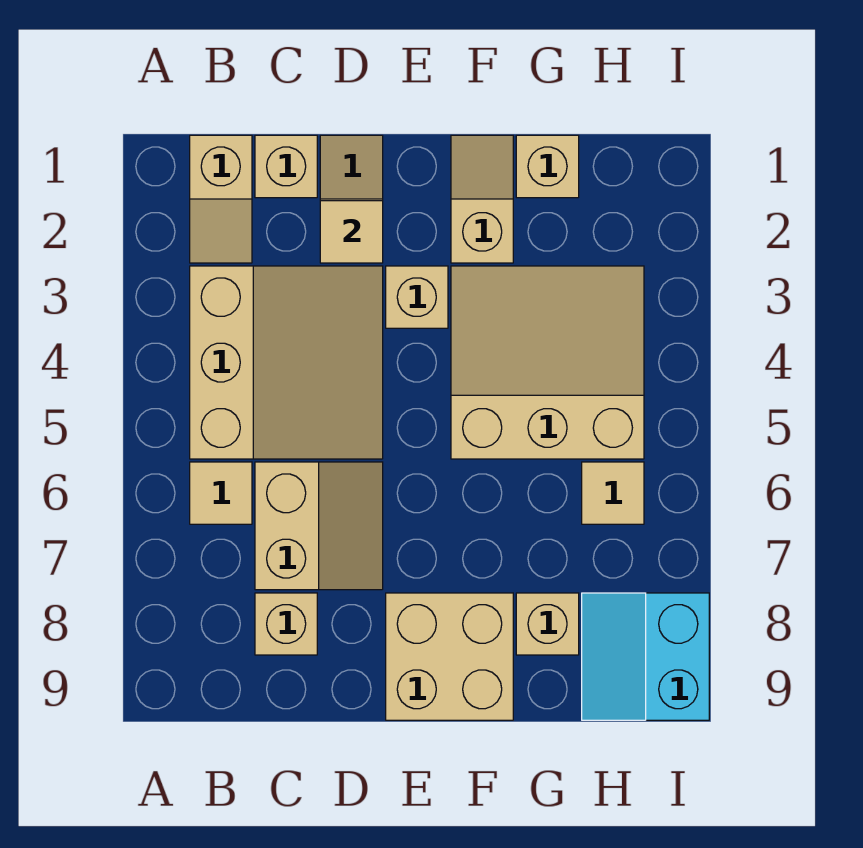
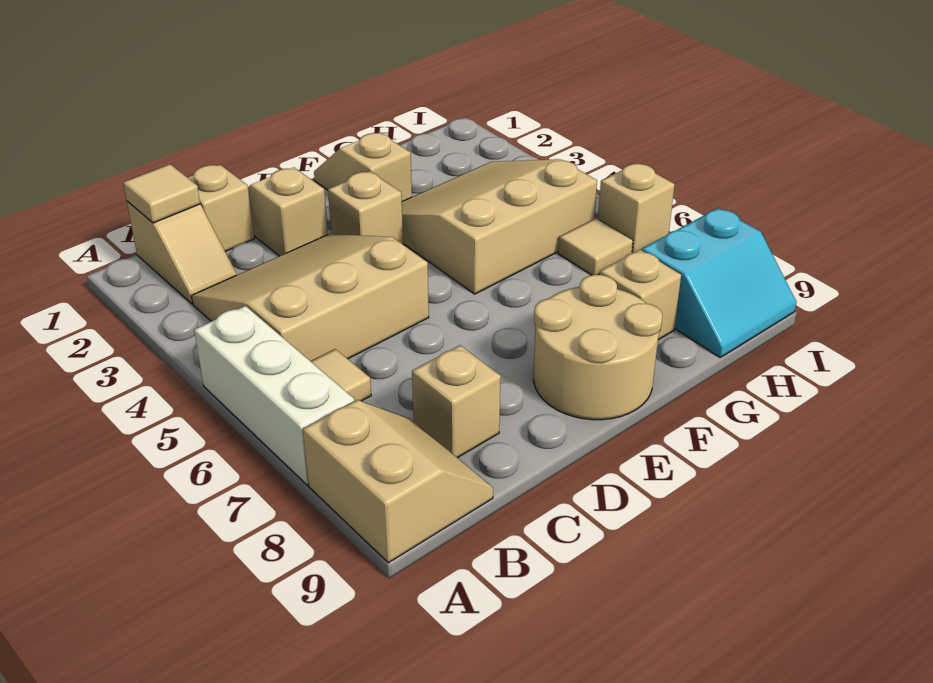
none -> white brick A5:A7 level 1
tan slope B3:D5 level 1 top B -> tan slope B3:D5 level 1 top 5
tan slope C6:D7 level 1 top C -> tan slope A8:B9 level 1 top A
tan tile D2 level 2 -> tan tile B1 level 2
tan brick E8:F9 level 1 -> tan round brick E8:F9 level 1
tan brick G1 level 1 -> tan brick I6 level 1
cyan slope H8:I9 level 1 top I -> cyan slope H8:I9 level 1 top 8

